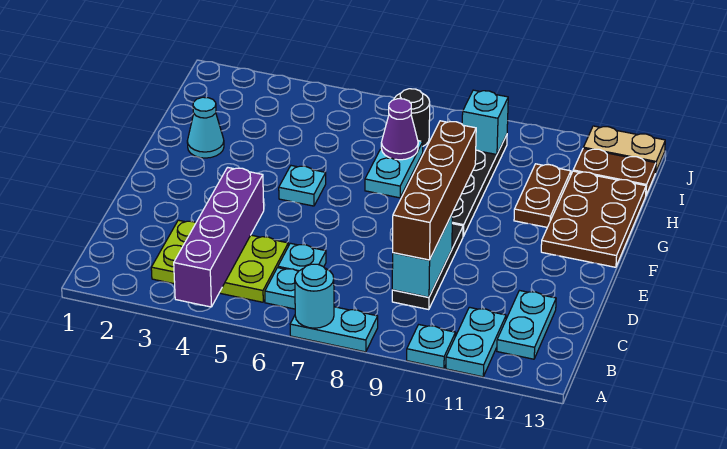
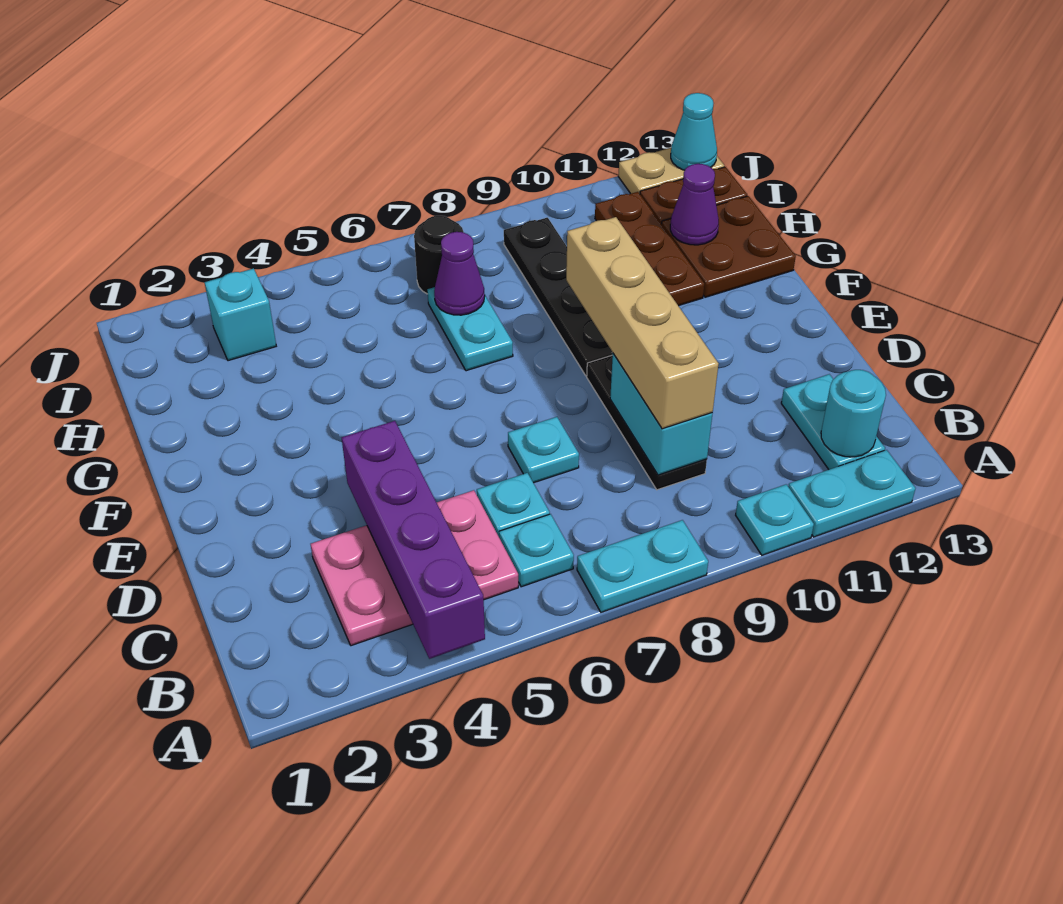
cyan round brick A7 level 2 -> cyan round brick B12 level 2
cyan plate A11:B11 level 1 -> cyan plate A11:A12 level 1
lime plate B3:C5 level 1 -> pink plate B3:C5 level 1
brown brick C9:F9 level 3 -> tan brick C9:F9 level 3
cyan plate F5 level 1 -> cyan plate D7 level 1
brown plate F12:H13 level 1 -> brown plate G12:H13 level 1
cyan cone G2 level 1 -> cyan cone J13 level 2
brown plate G11:H11 level 1 -> brown plate G11:I11 level 1
none -> purple cone H12 level 2
cyan brick I9 level 2 -> cyan brick I3 level 1

